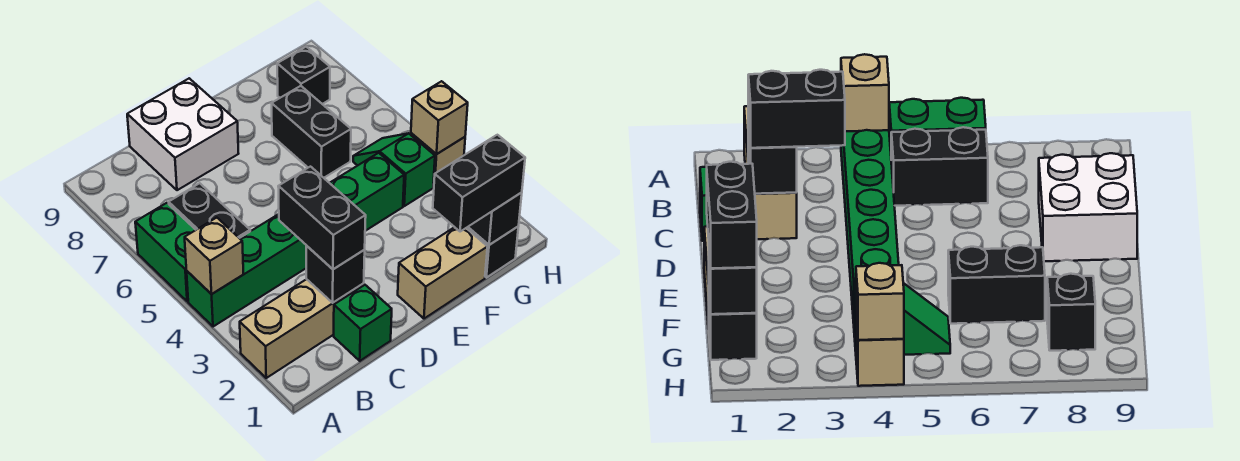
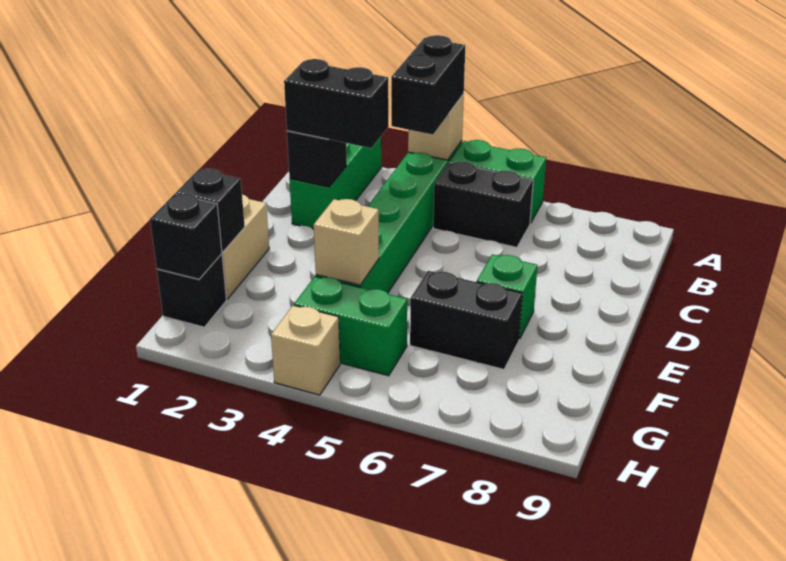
tan brick A2:C2 level 1 -> green brick A2:C2 level 1
green brick C1 level 1 -> green brick E7 level 1
white brick C8:D9 level 1 -> none
black brick F1:G1 level 3 -> black brick A4:B4 level 3
green slope G4:G5 level 1 top 4 -> green brick G4:G5 level 1
black brick G8 level 1 -> black brick F1 level 2
tan brick H4 level 2 -> tan brick F4 level 2

